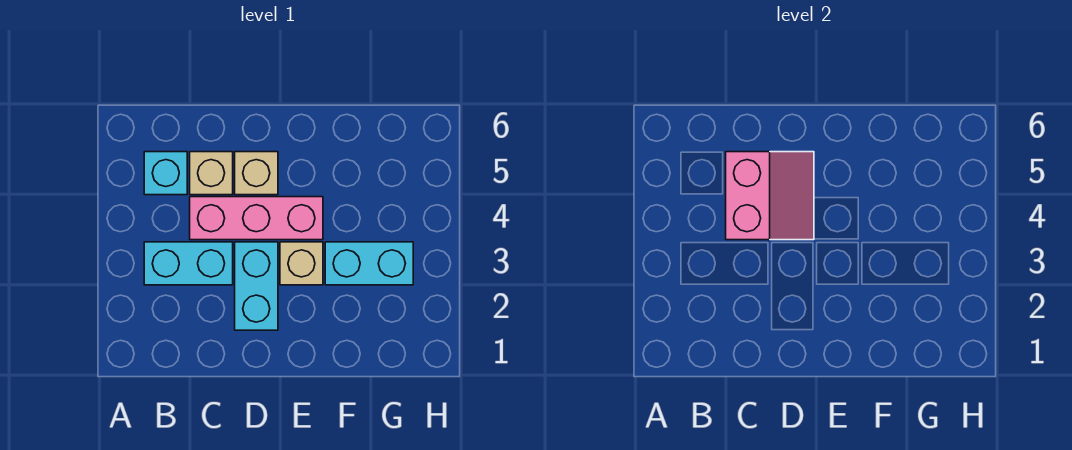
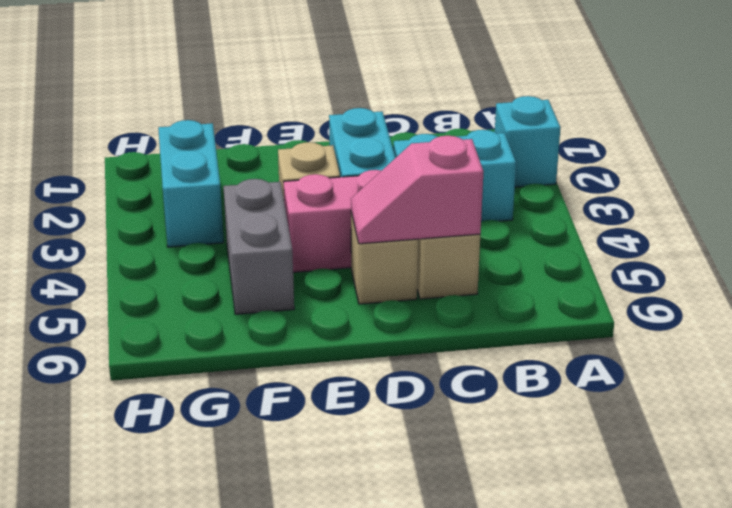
cyan brick B5 level 1 -> cyan brick A2 level 1
pink slope C4:D5 level 2 top C -> pink slope C5:D5 level 2 top C
cyan brick F3:G3 level 1 -> cyan brick G2:G3 level 1
none -> grey brick F4:F5 level 1

